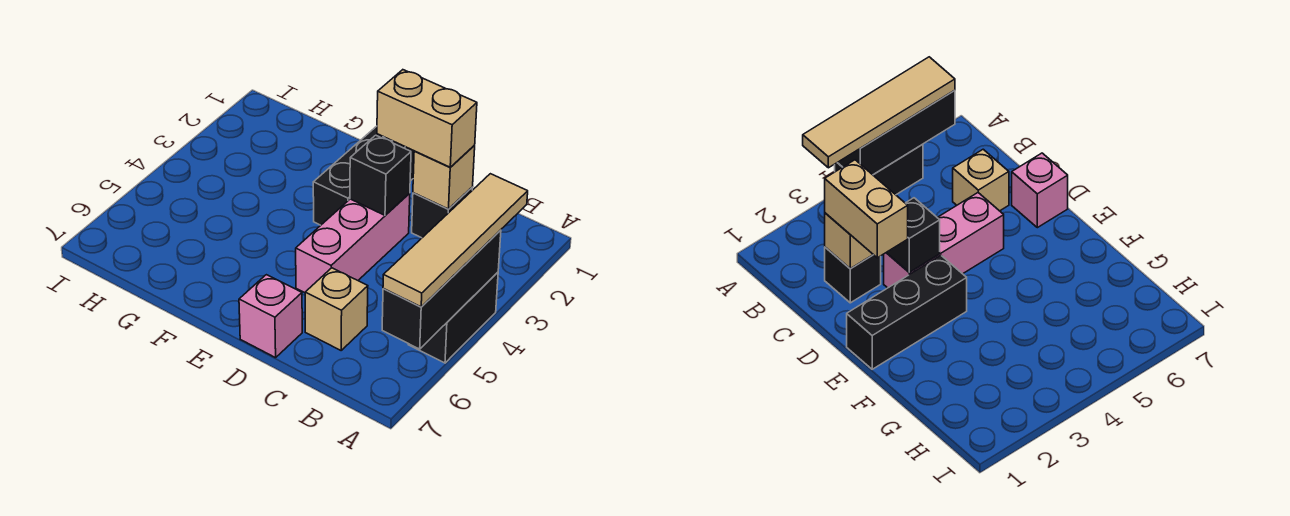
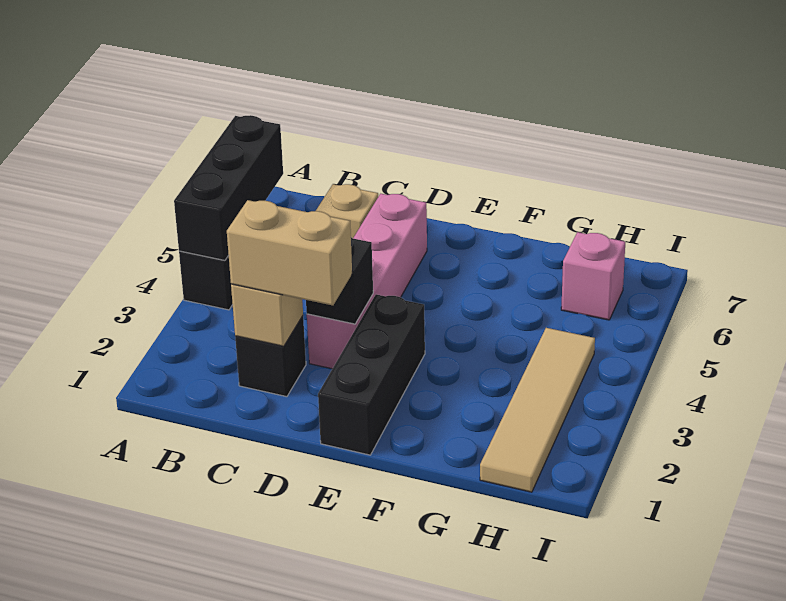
tan tile A3:A6 level 3 -> tan tile H1:H4 level 1
pink brick D3:D5 level 1 -> pink brick D3:D6 level 1
pink brick D7 level 1 -> pink brick H6 level 1

